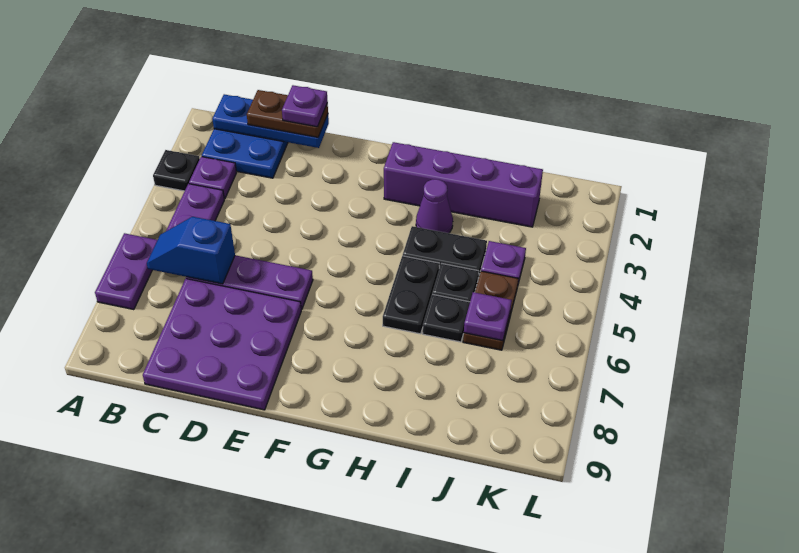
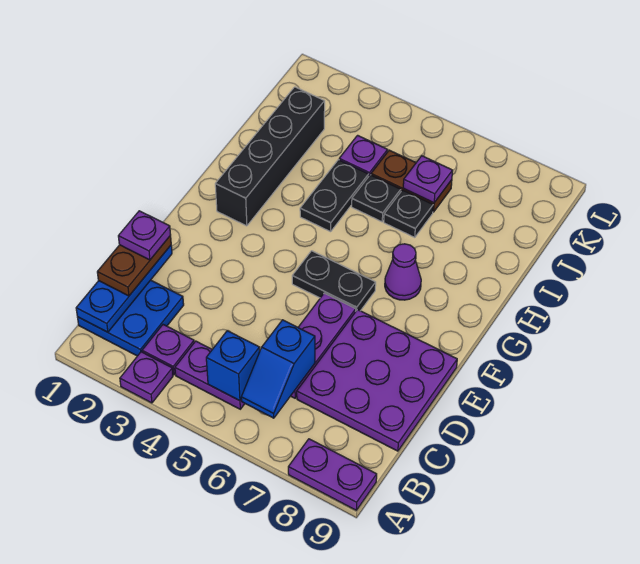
black plate A3 level 1 -> purple plate A3 level 1
purple plate A6:A7 level 1 -> purple plate A8:A9 level 1
none -> blue brick B5 level 2
purple brick G2:J2 level 1 -> black brick G2:J2 level 1
purple cone H3 level 1 -> purple cone G7 level 1
black plate H5:H6 level 1 -> black plate F5:F6 level 1

